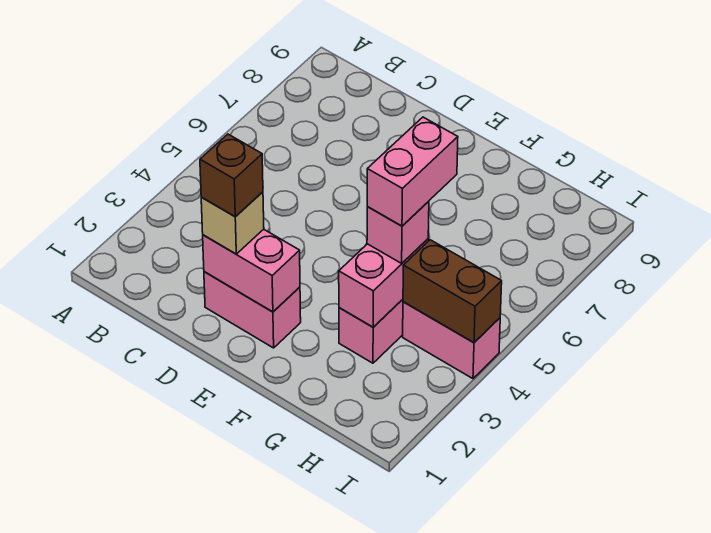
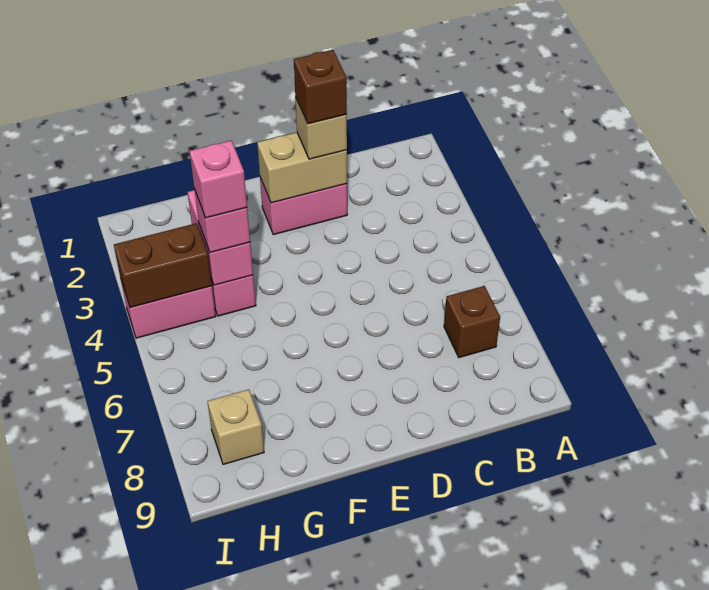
none -> brown brick B7 level 1
pink brick D2:E2 level 2 -> tan brick D2:E2 level 2
pink brick G4:G5 level 4 -> pink brick G4 level 4
none -> tan brick H8 level 1

